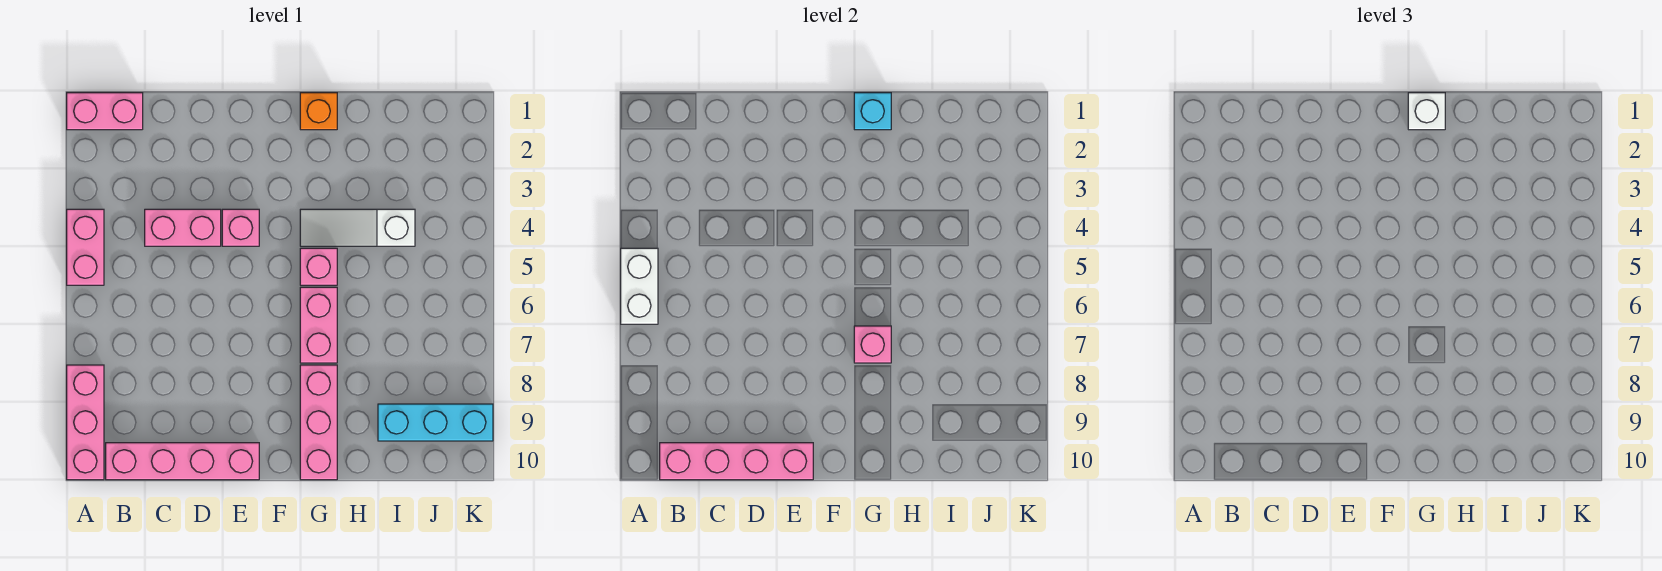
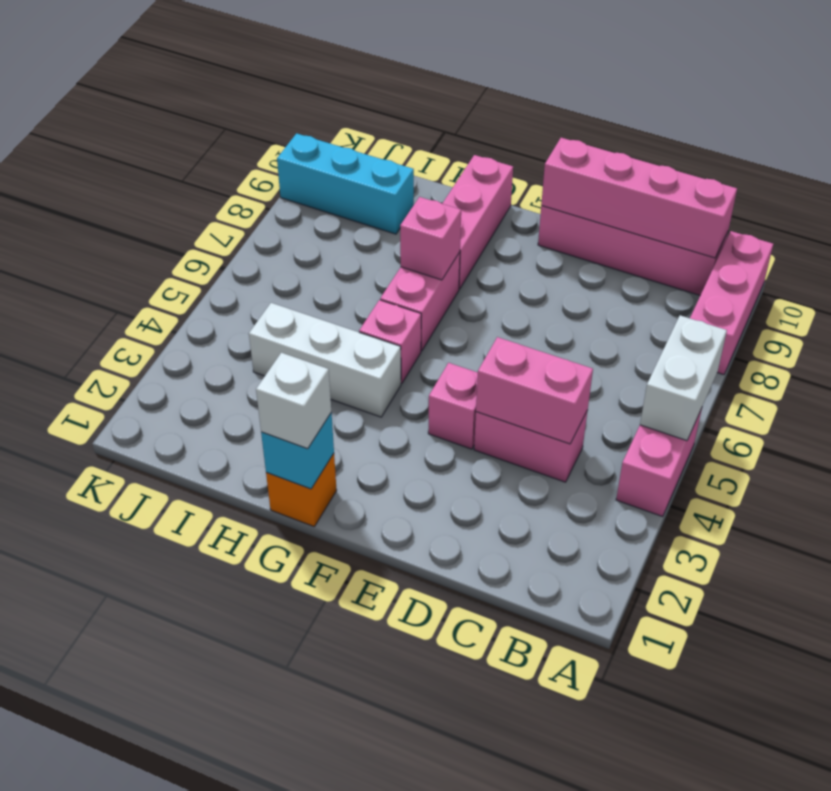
pink brick A1:B1 level 1 -> pink brick C4:D4 level 2
white slope G4:I4 level 1 top I -> white brick G4:I4 level 1

